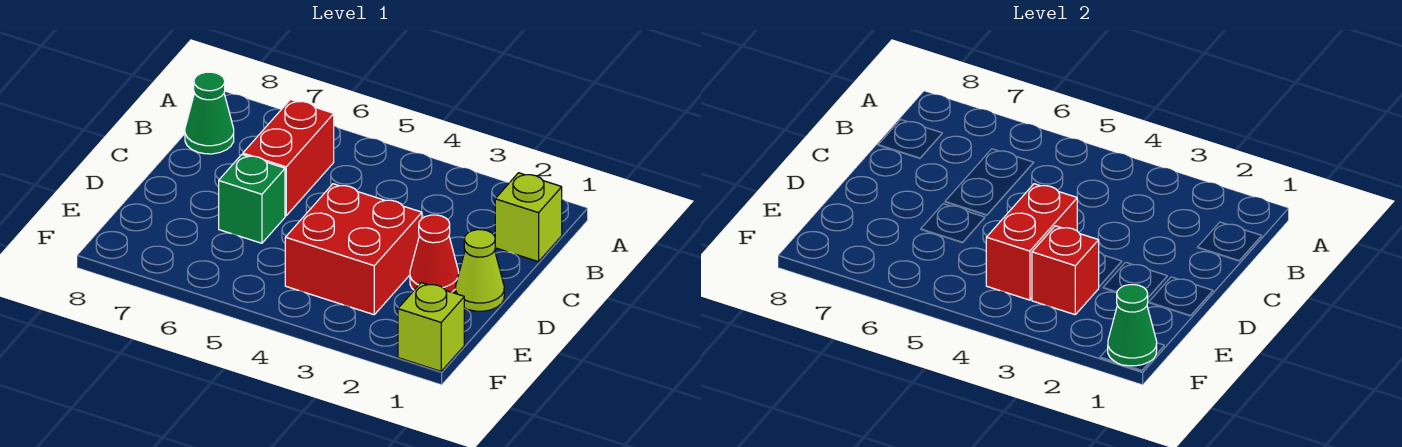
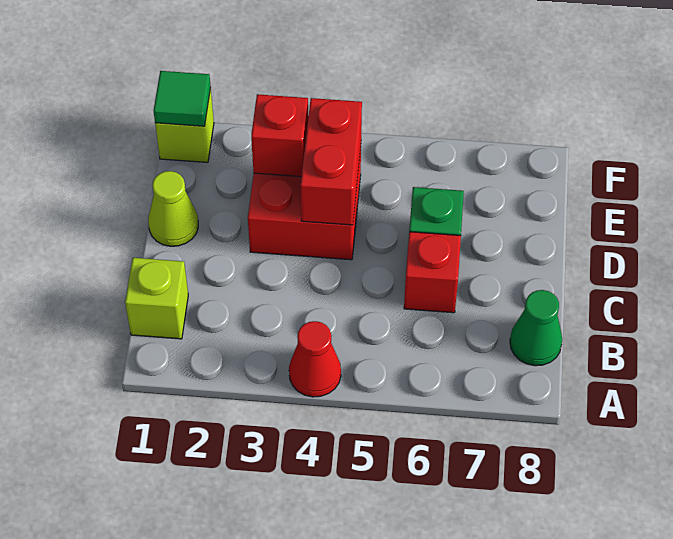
red brick B6:C6 level 1 -> red brick C6 level 1
red cone D2 level 1 -> red cone A4 level 1
green cone F1 level 2 -> green tile F1 level 2

